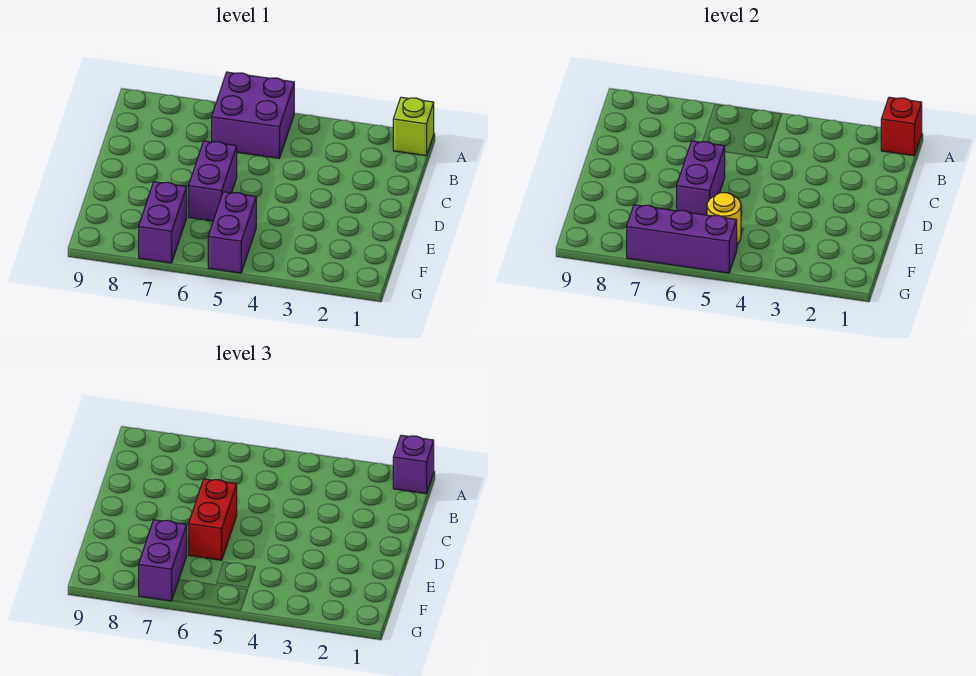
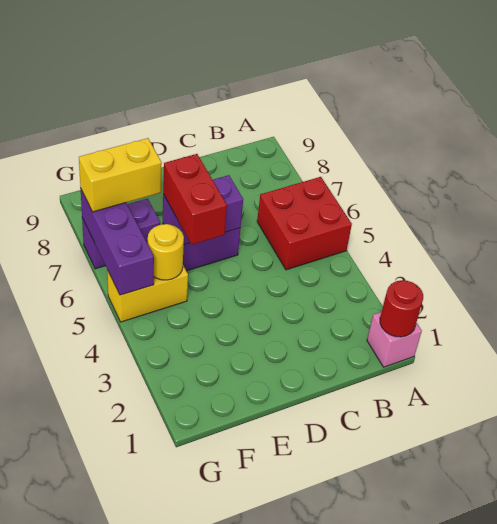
lime brick A1 level 1 -> pink brick A1 level 1
red brick A1 level 2 -> red round brick A1 level 2
purple brick A1 level 3 -> none
purple brick A5:B6 level 1 -> red brick A5:B6 level 1
red brick D6:E6 level 3 -> red brick E5:E6 level 3
purple brick F5:G5 level 1 -> yellow brick F5:G5 level 1
purple brick F7:G7 level 3 -> yellow brick F7:G7 level 3

